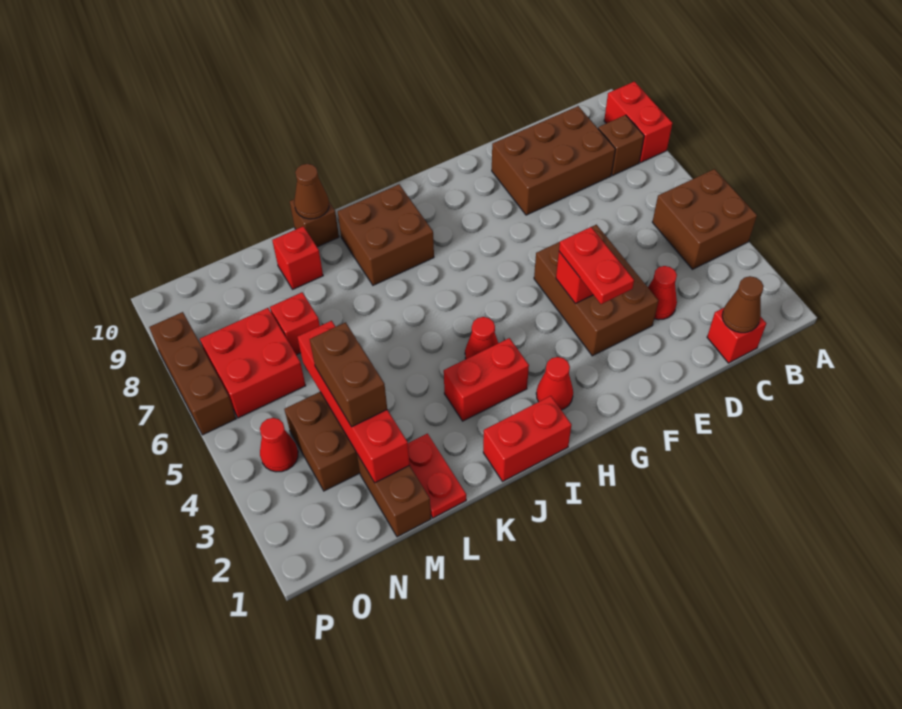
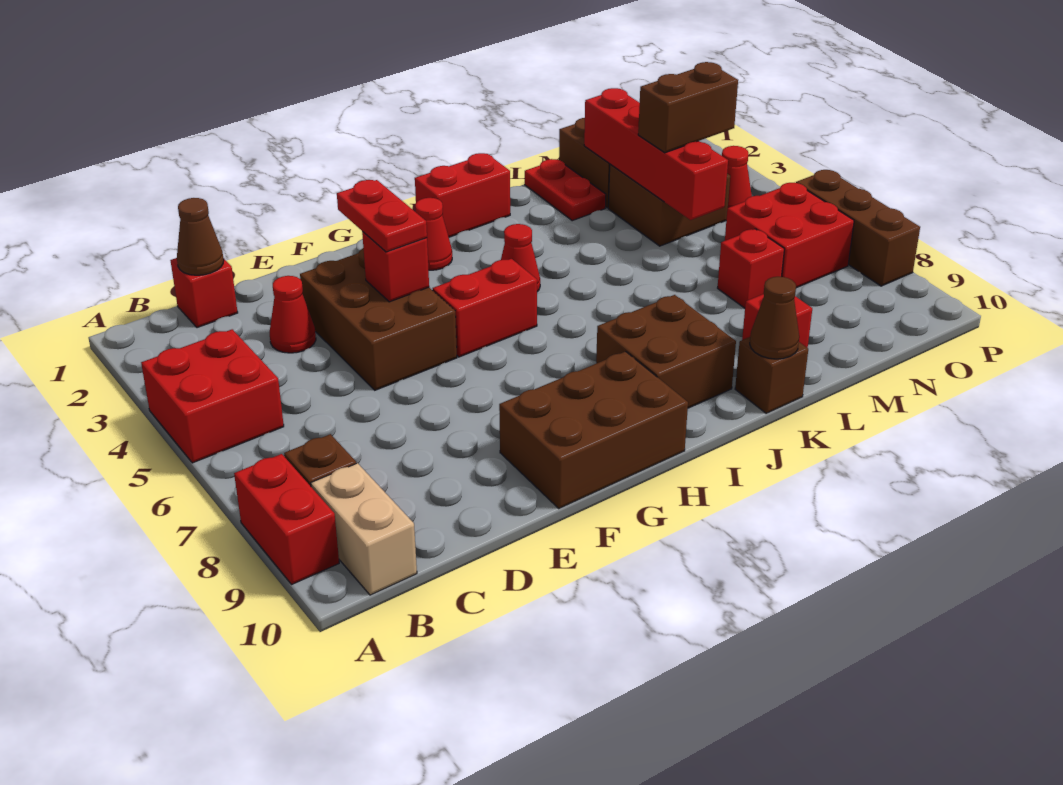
brown brick A4:B5 level 1 -> red brick A4:B5 level 1
none -> tan brick B9:B10 level 1
brown brick C8:E9 level 1 -> brown brick F9:H10 level 1
red brick I3:J3 level 1 -> red brick G5:H5 level 1
brown brick M3:M4 level 3 -> brown brick M4:N4 level 3

